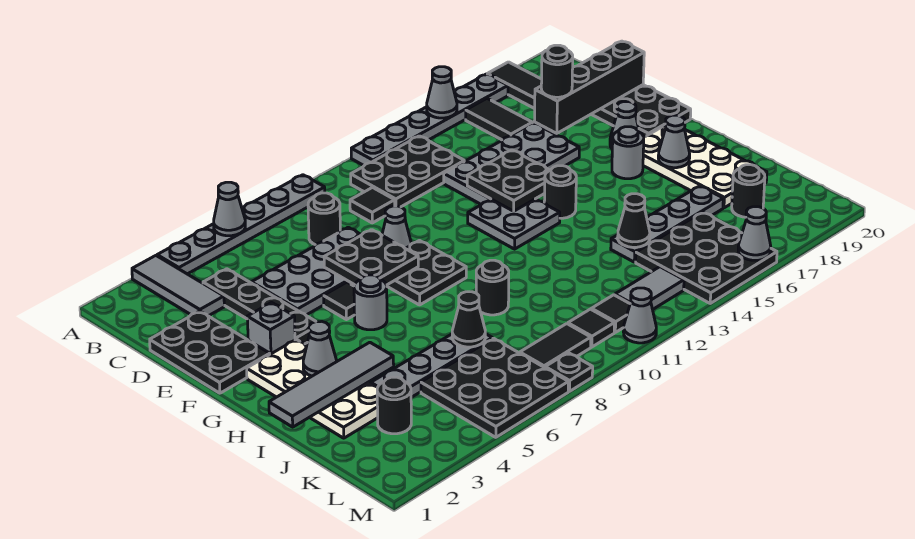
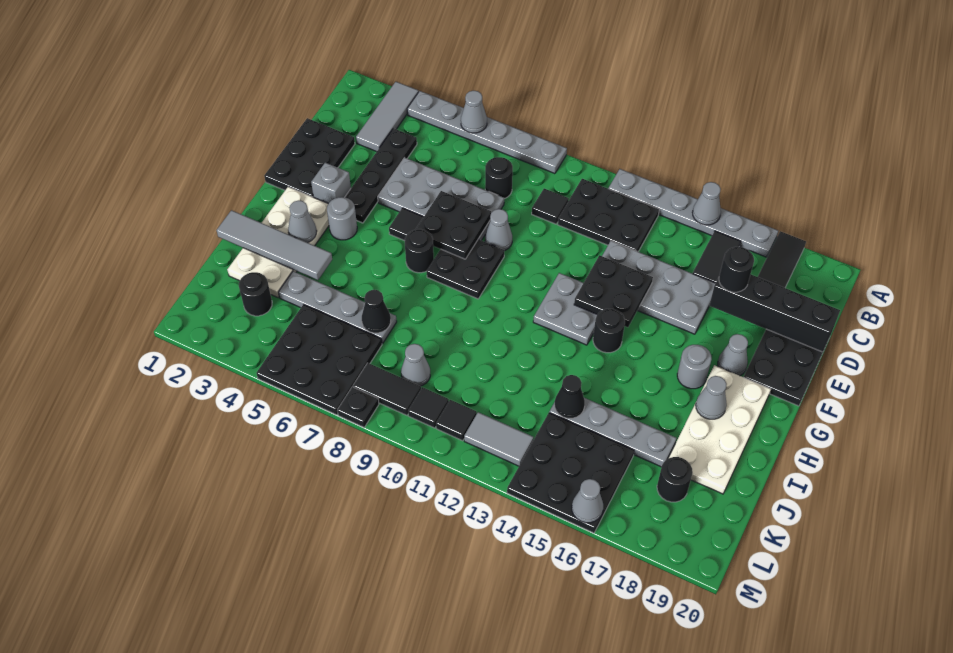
grey round brick G6 level 1 -> grey round brick G4 level 1
black round brick I9 level 1 -> black round brick G7 level 1
grey cone M11 level 1 -> grey cone K9 level 1

